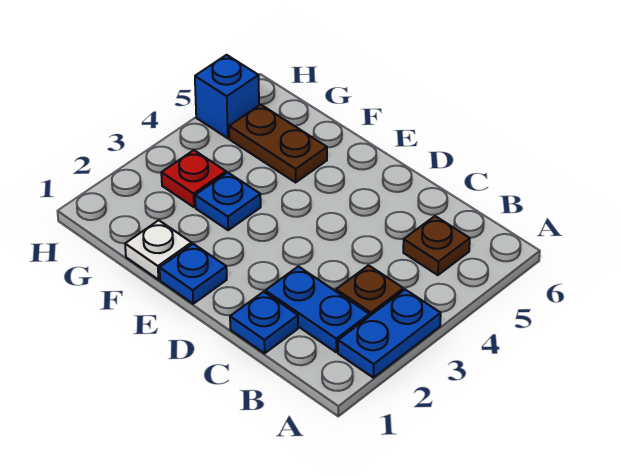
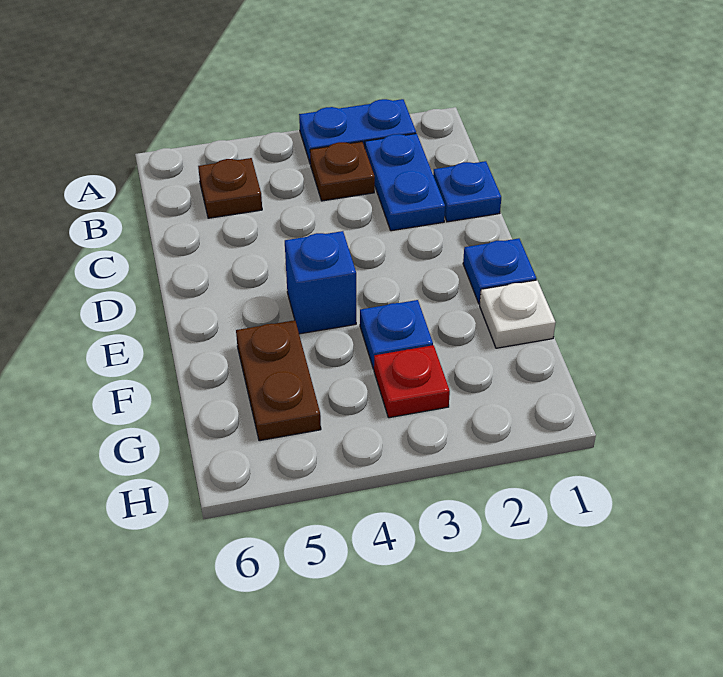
blue brick H5 level 1 -> blue brick E4 level 1

